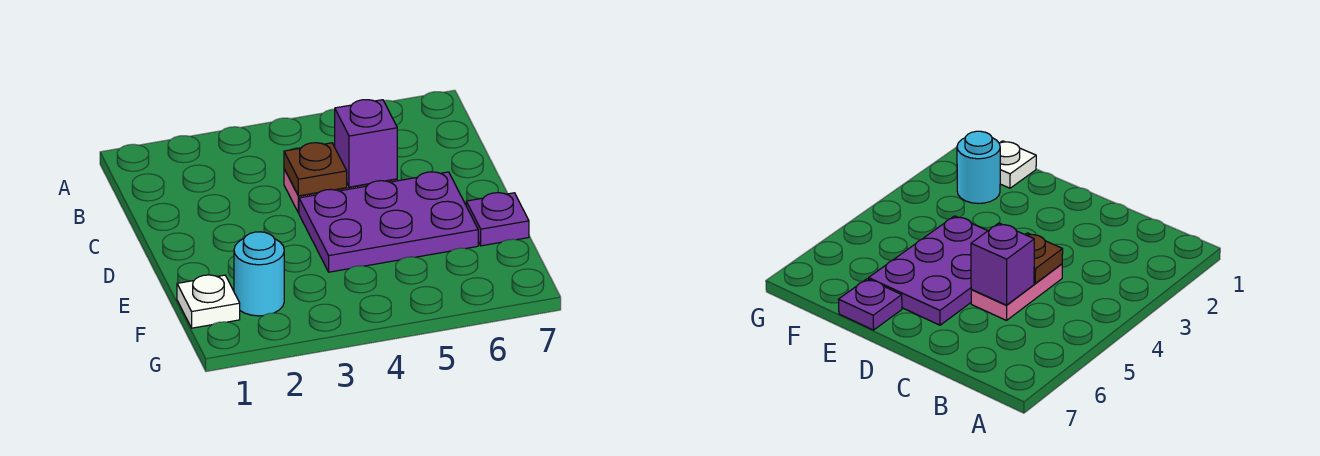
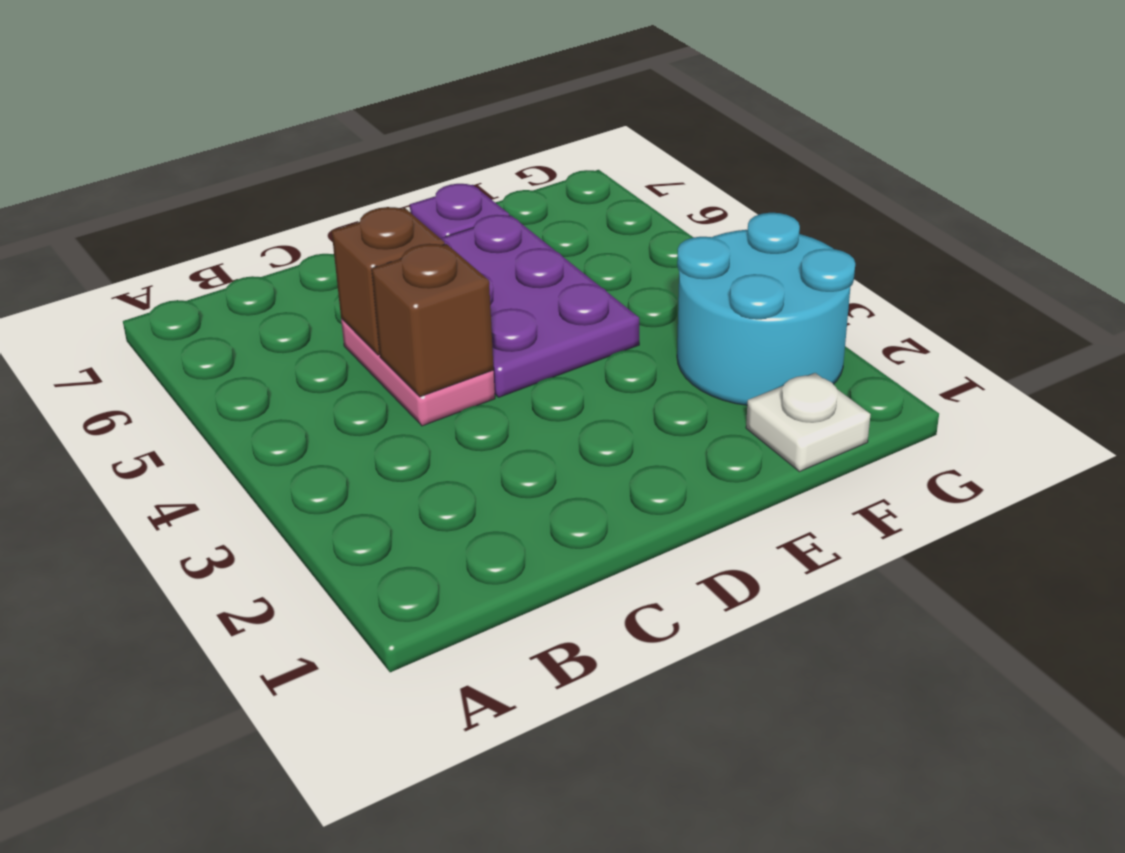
brown plate C4 level 2 -> brown brick C4 level 2
purple brick C5 level 2 -> brown brick C5 level 2
cyan round brick F2 level 1 -> cyan round brick F2:G3 level 1

